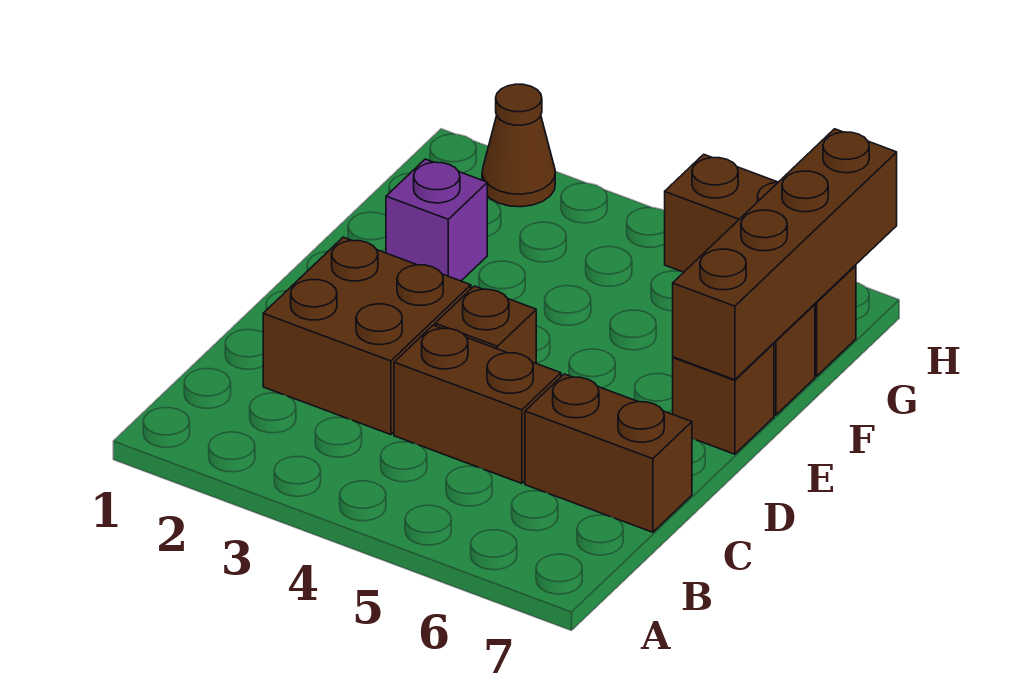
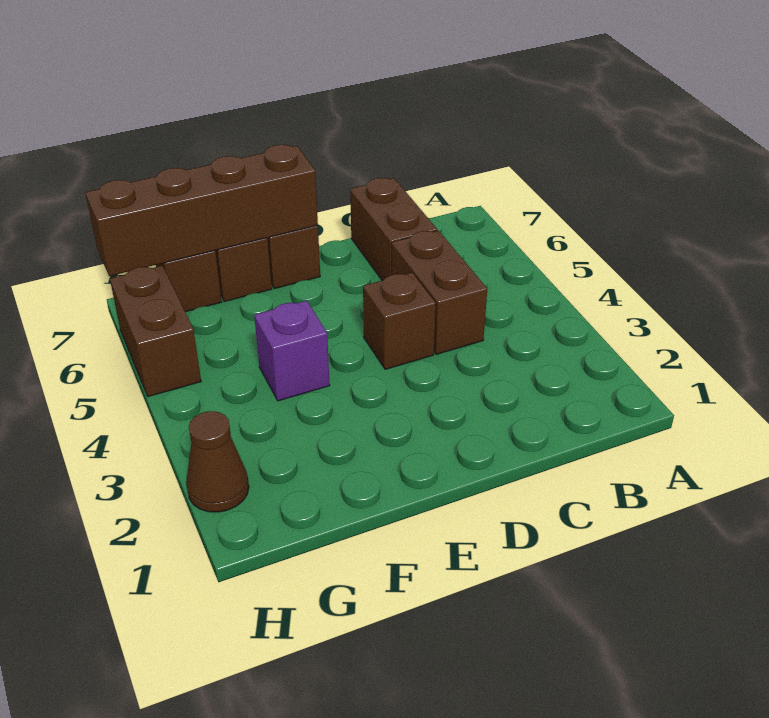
brown brick C2:D3 level 1 -> none
purple brick F2 level 1 -> purple brick F4 level 1

